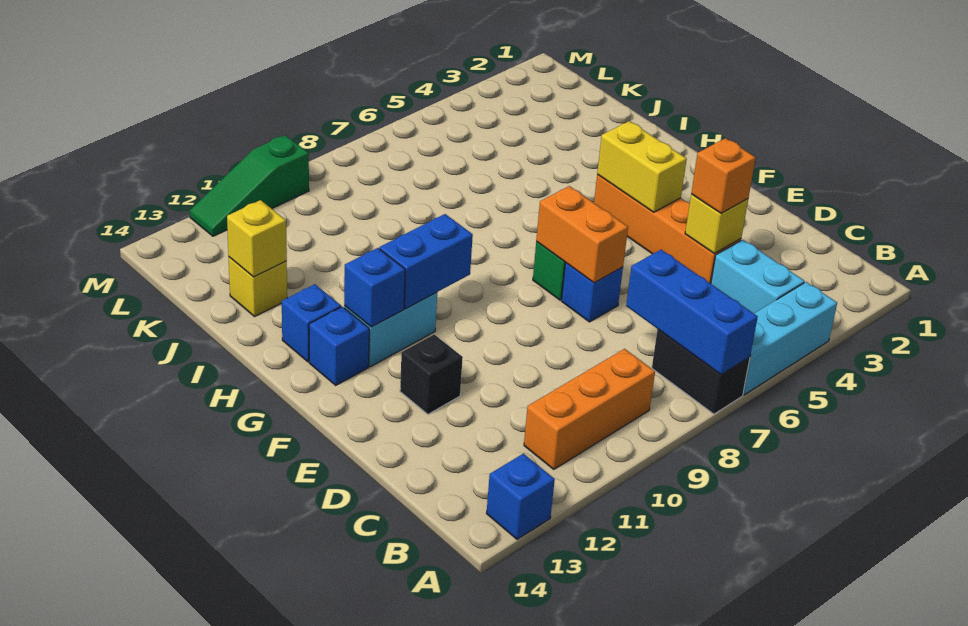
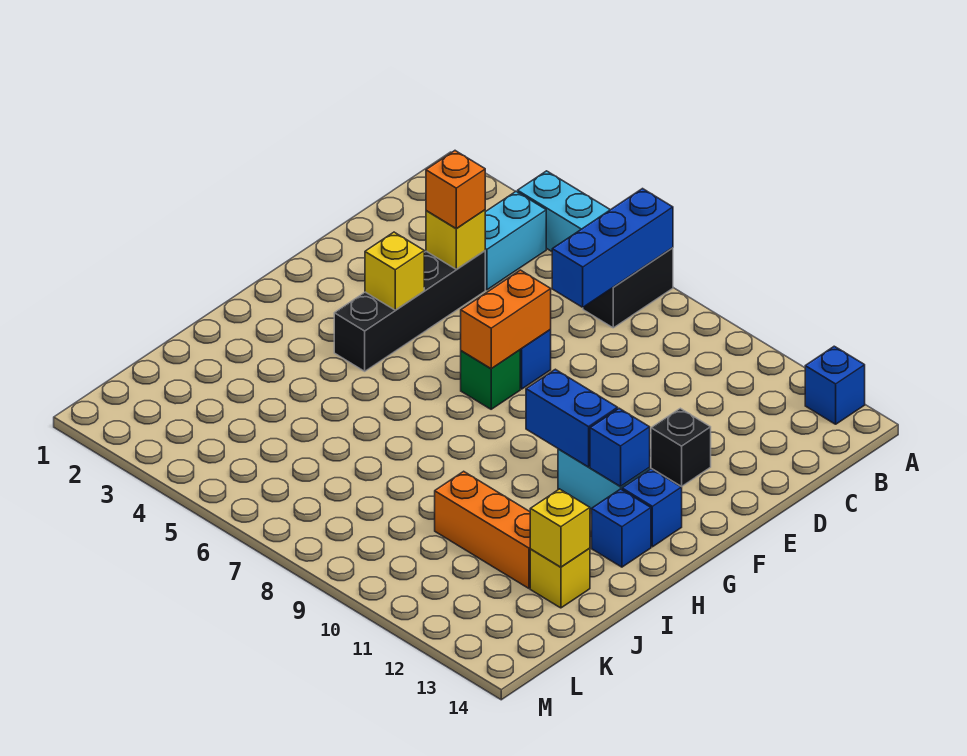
orange brick B9:B11 level 1 -> orange brick J10:J12 level 1
orange brick D4:G4 level 1 -> black brick D4:G4 level 1
yellow brick F4:G4 level 2 -> yellow brick F4 level 2
green slope M10:M12 level 1 top 10 -> none

